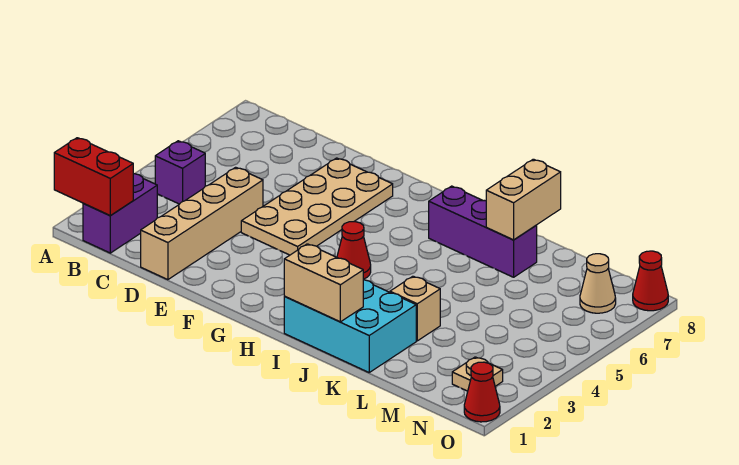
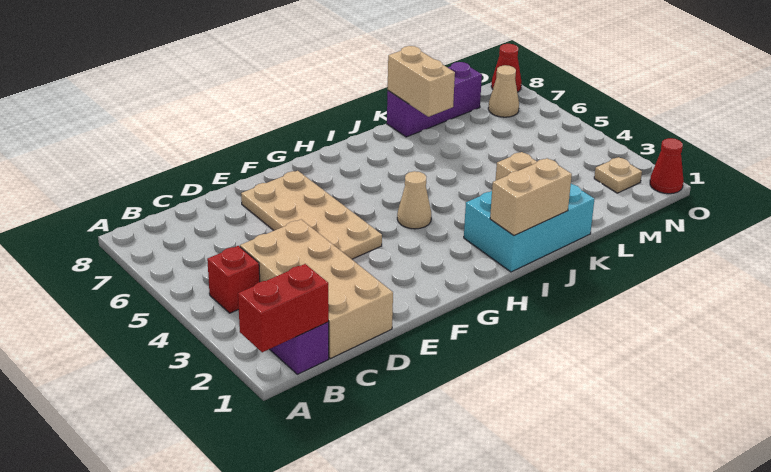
purple brick B4 level 1 -> red brick B4 level 1
tan brick D1:D4 level 1 -> tan brick C1:D4 level 1
red cone H4 level 1 -> tan cone H4 level 1
purple brick I7:K7 level 1 -> purple brick K8:M8 level 1

